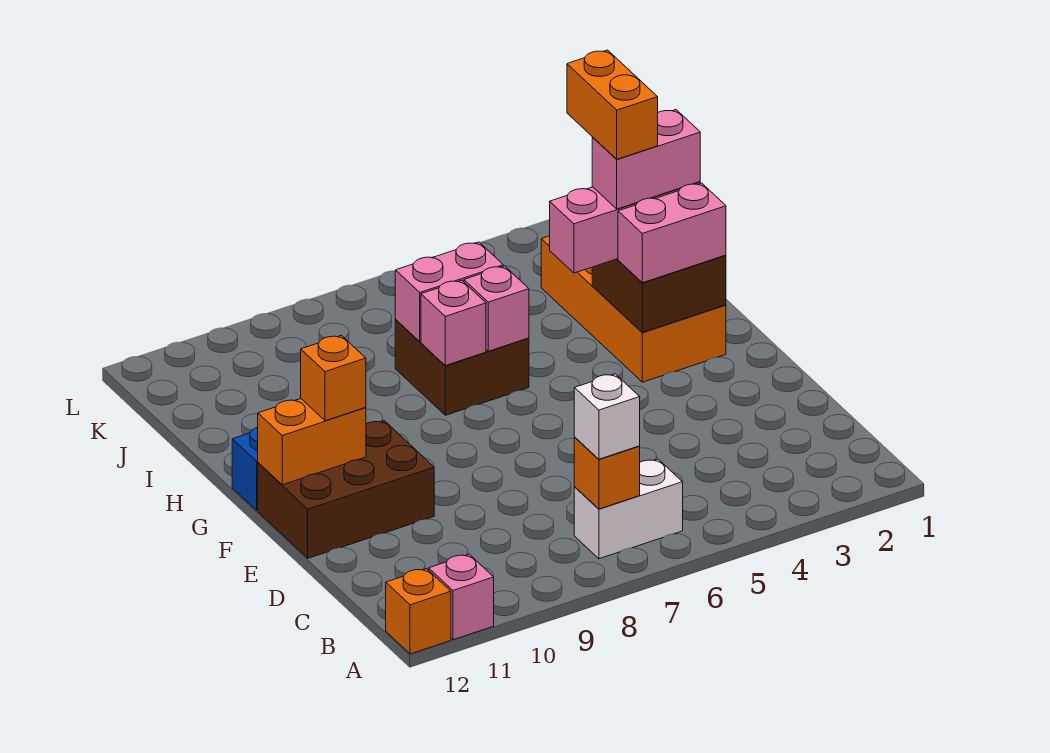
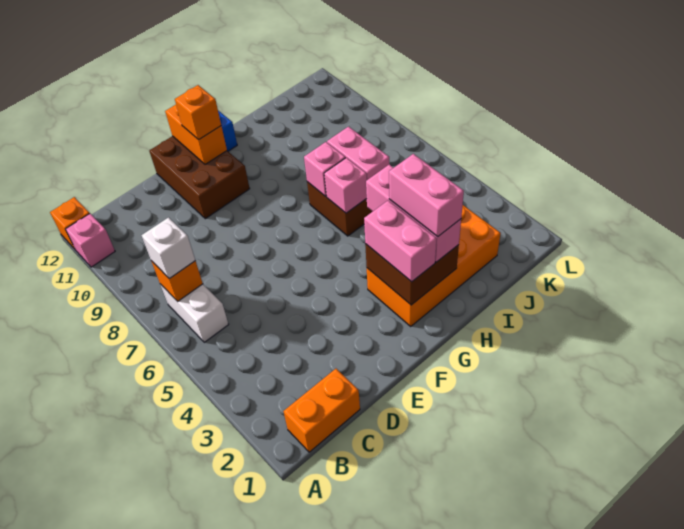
orange brick H3:I3 level 5 -> orange brick B1:C1 level 1

